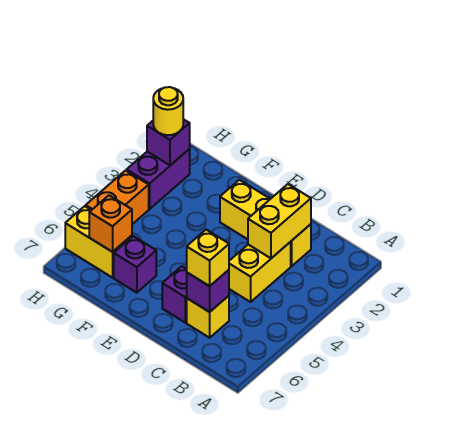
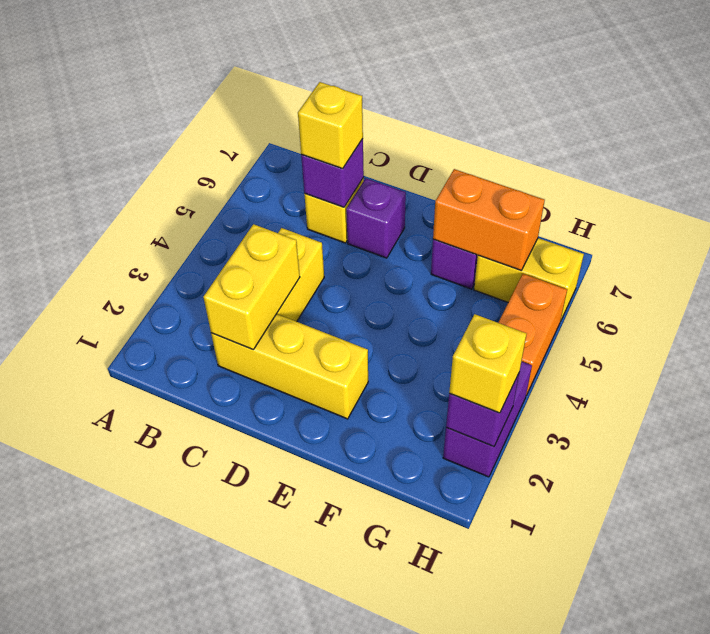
orange brick G6 level 2 -> orange brick F6:G6 level 2
yellow round brick H2 level 3 -> yellow brick H2 level 3

